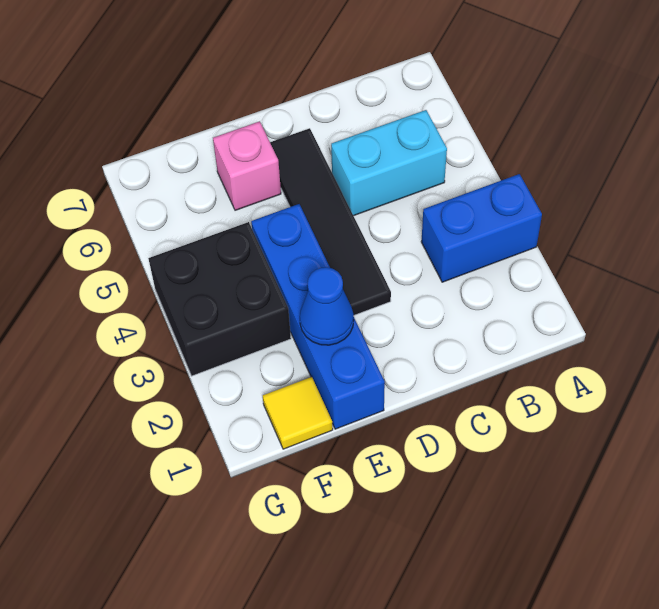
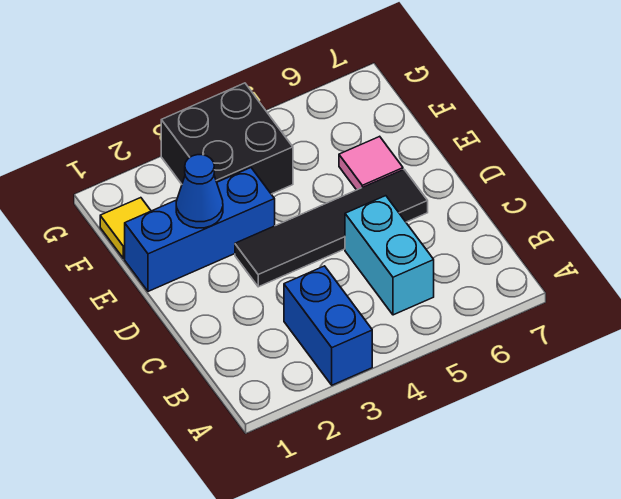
blue brick E1:E4 level 1 -> blue brick E1:E3 level 1
pink brick E6 level 1 -> pink tile E6 level 1

